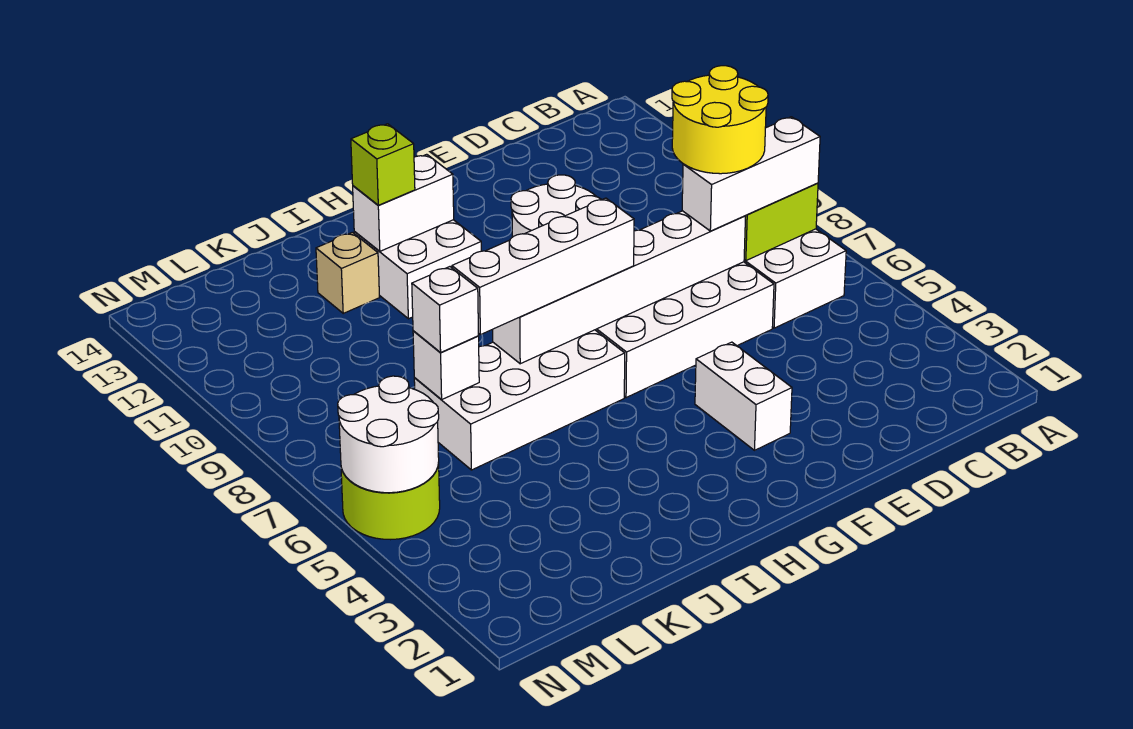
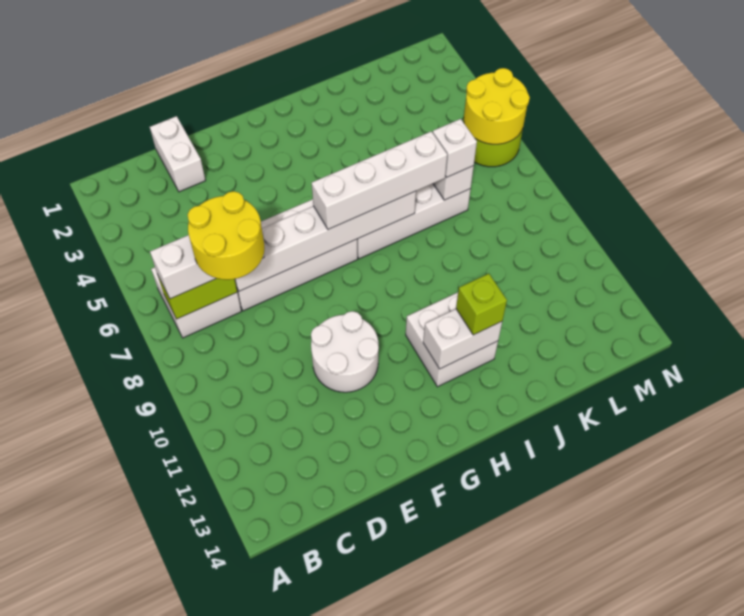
white brick F3:F4 level 1 -> white brick D1:D2 level 1
tan brick J12 level 1 -> none
white round brick M5:N6 level 2 -> yellow round brick M5:N6 level 2

